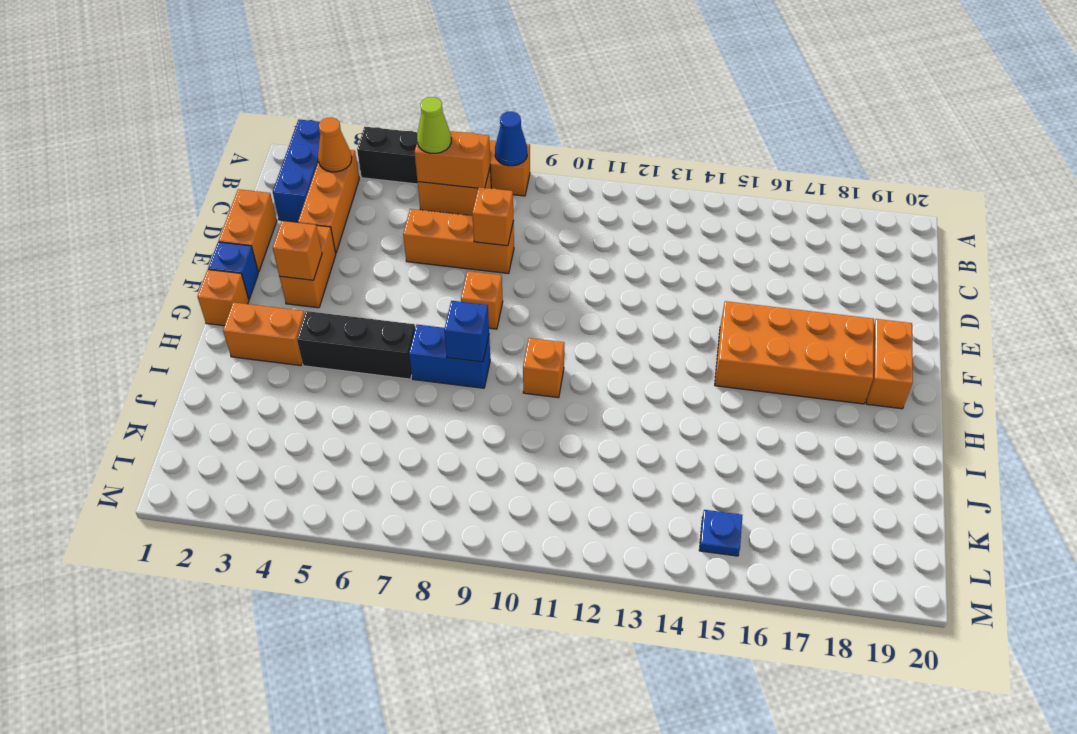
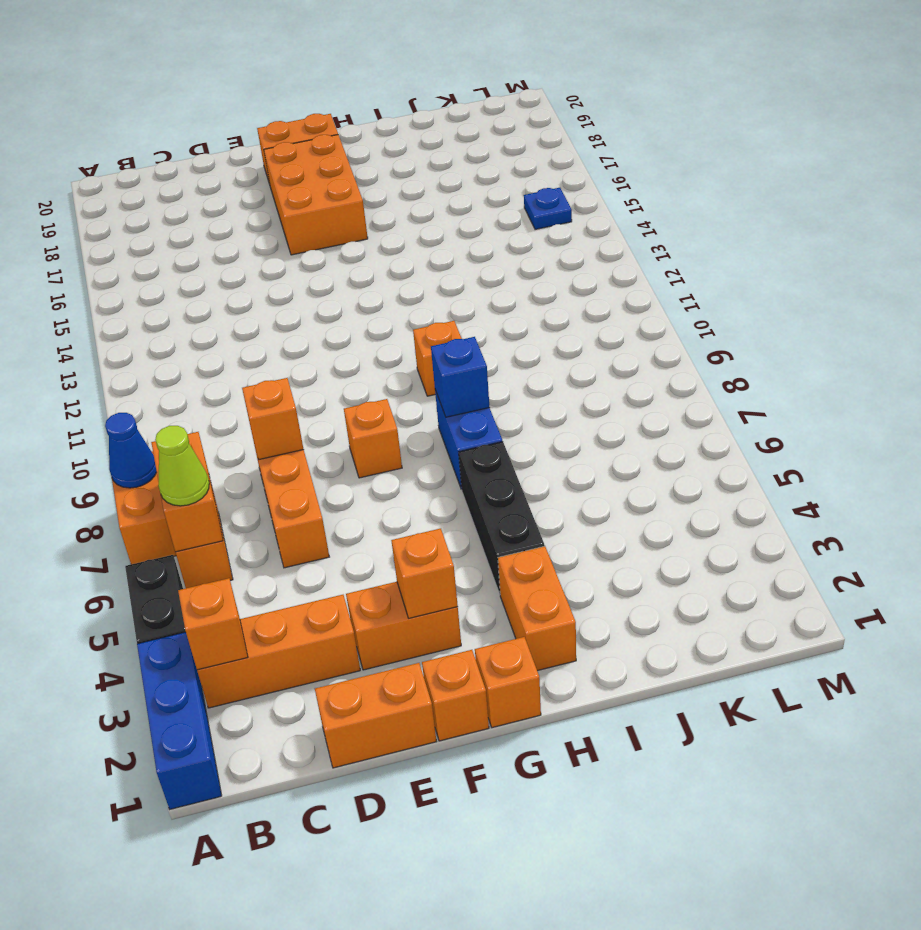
blue brick A2:C2 level 1 -> blue brick A1:A3 level 1
orange cone B3 level 2 -> orange brick B3 level 2
blue brick F1 level 1 -> orange brick F1 level 1
orange brick F15:G18 level 1 -> orange brick F16:G18 level 1

